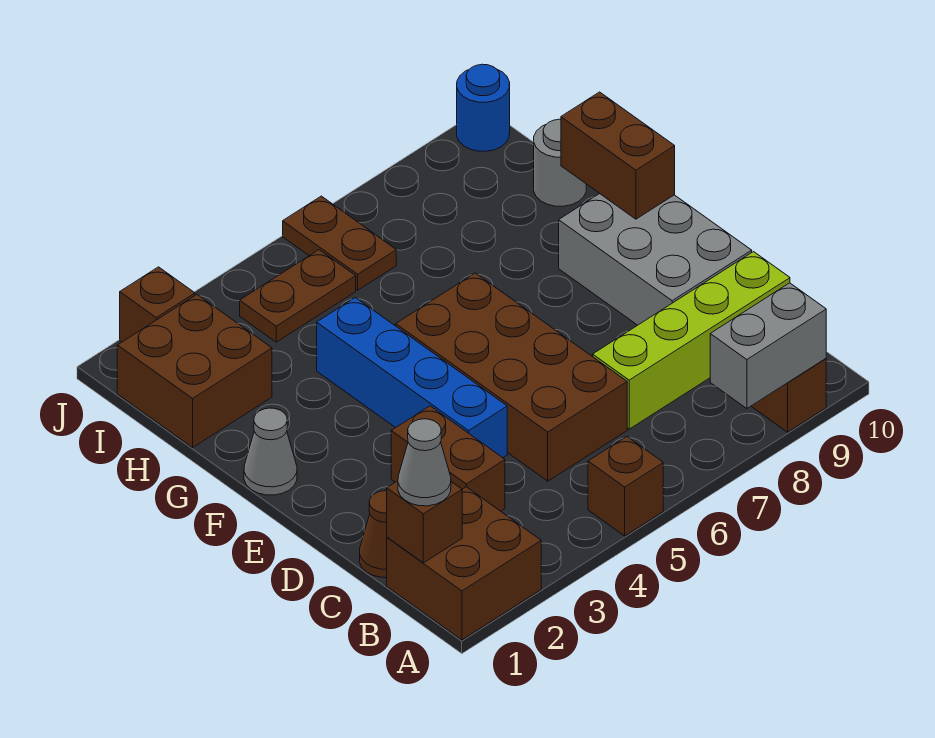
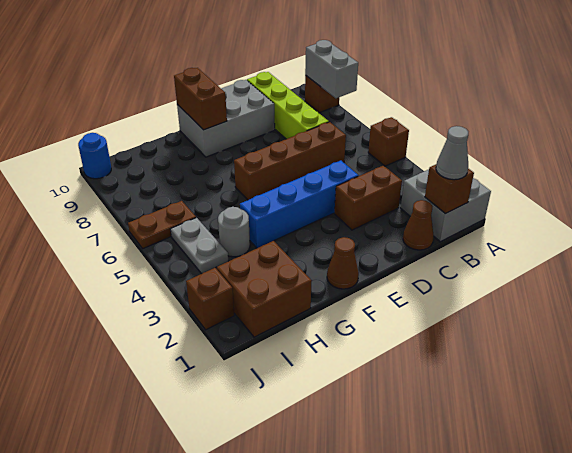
brown brick A1:B2 level 1 -> grey brick A1:B2 level 1
brown brick C5:F6 level 1 -> brown brick C6:F6 level 1
grey cone F1 level 1 -> brown cone F1 level 1
brown brick F10:G10 level 2 -> brown brick F9:F10 level 2
grey round brick H10 level 1 -> grey round brick H4 level 1
brown plate I4:I5 level 1 -> grey plate I4:I5 level 1

